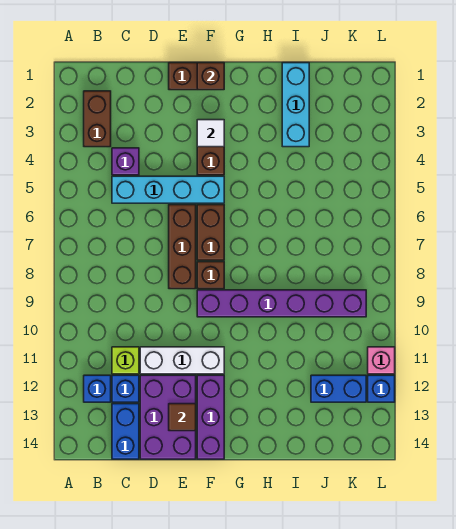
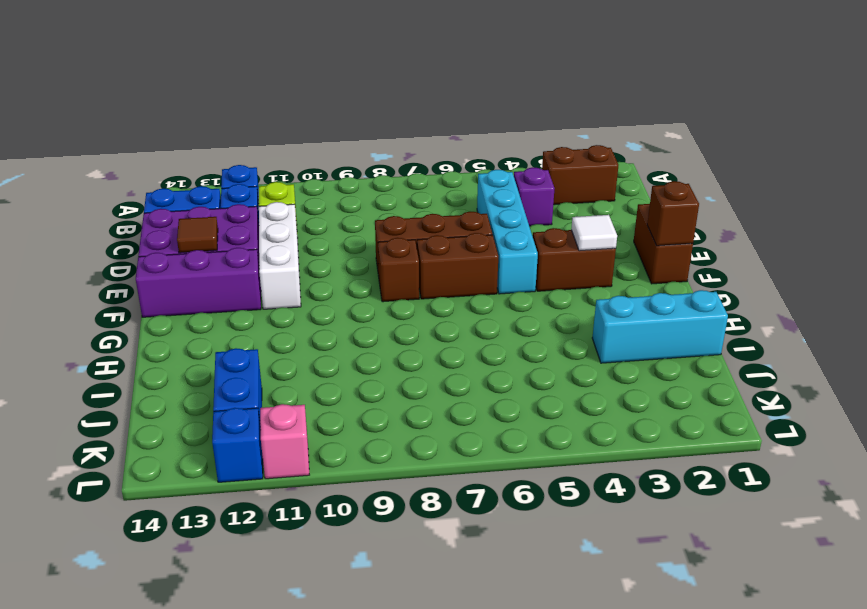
purple brick F9:K9 level 1 -> none

